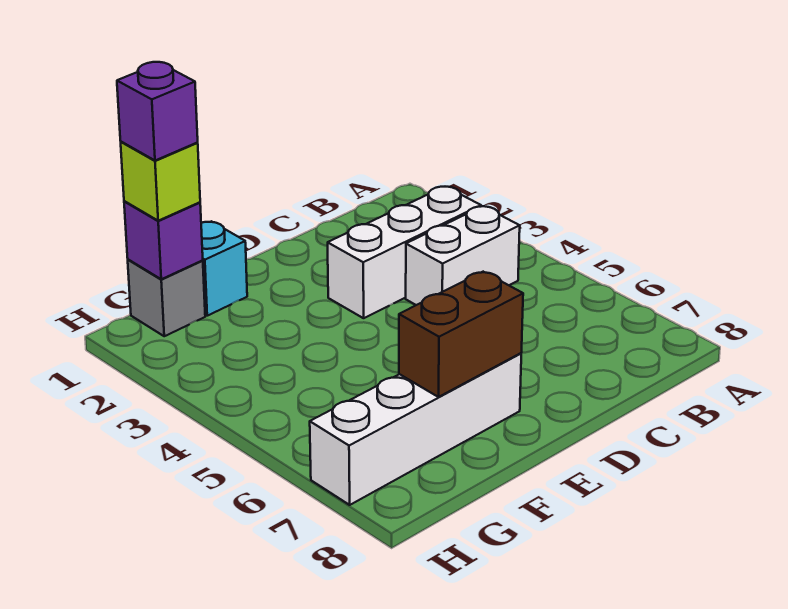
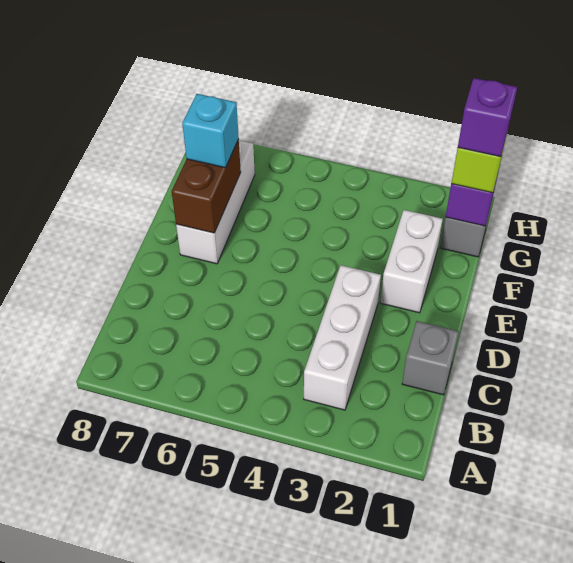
white brick B4:C4 level 1 -> white brick E2:F2 level 1
none -> grey brick C1 level 1
white brick E7:H7 level 1 -> white brick E7:G7 level 1
cyan brick F1 level 1 -> cyan brick F7 level 3

